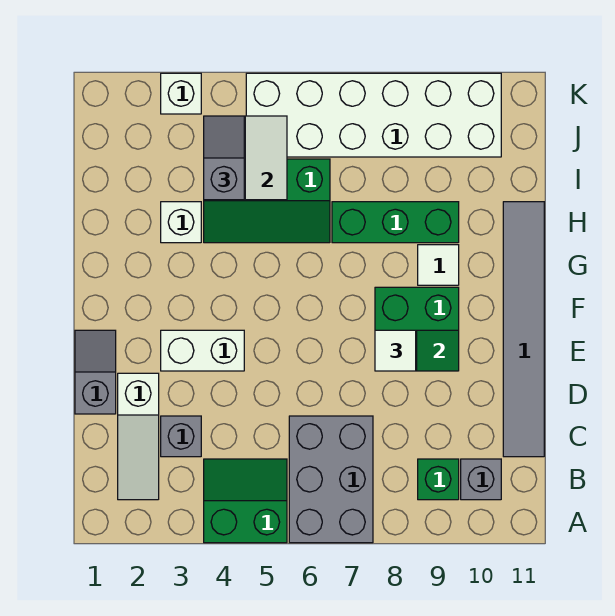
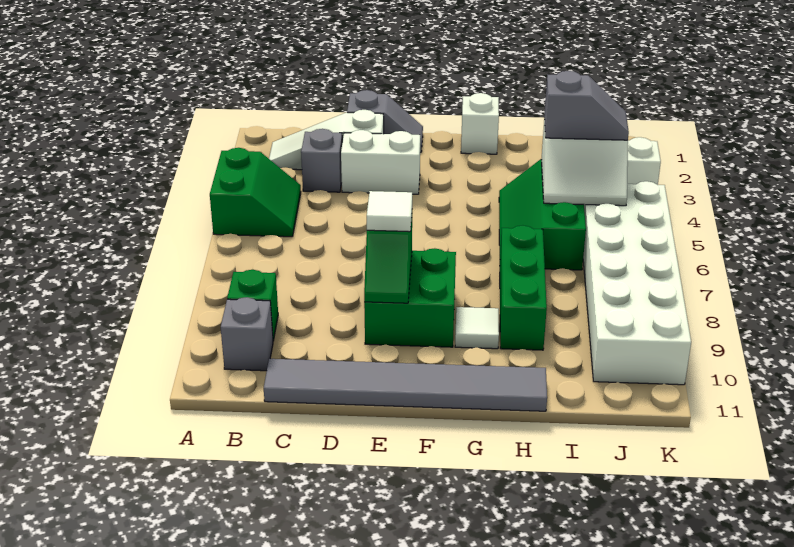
grey brick A6:C7 level 1 -> none
white brick E3:E4 level 1 -> white brick D3:E3 level 1
white brick H3 level 1 -> white brick G1 level 1

